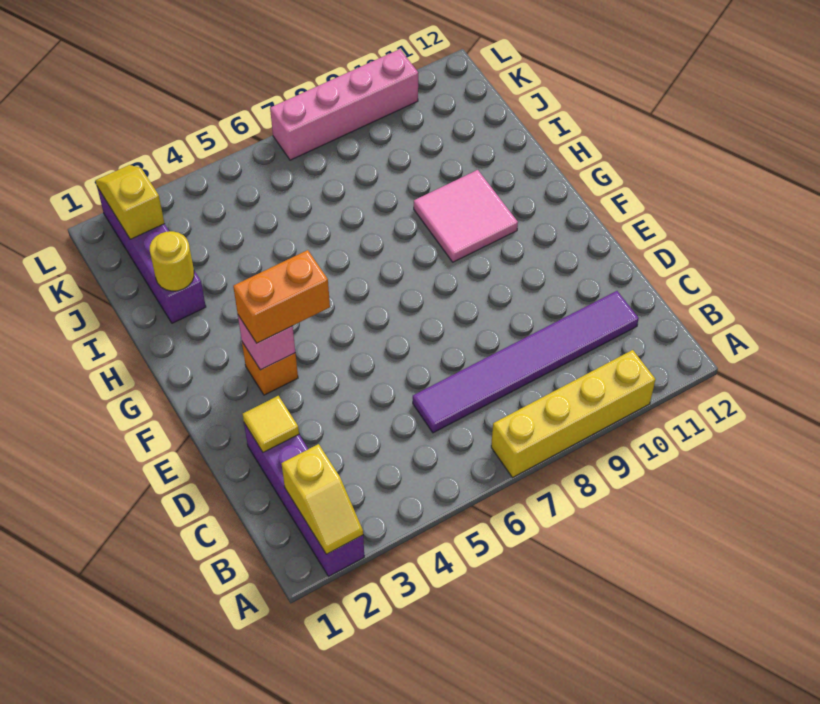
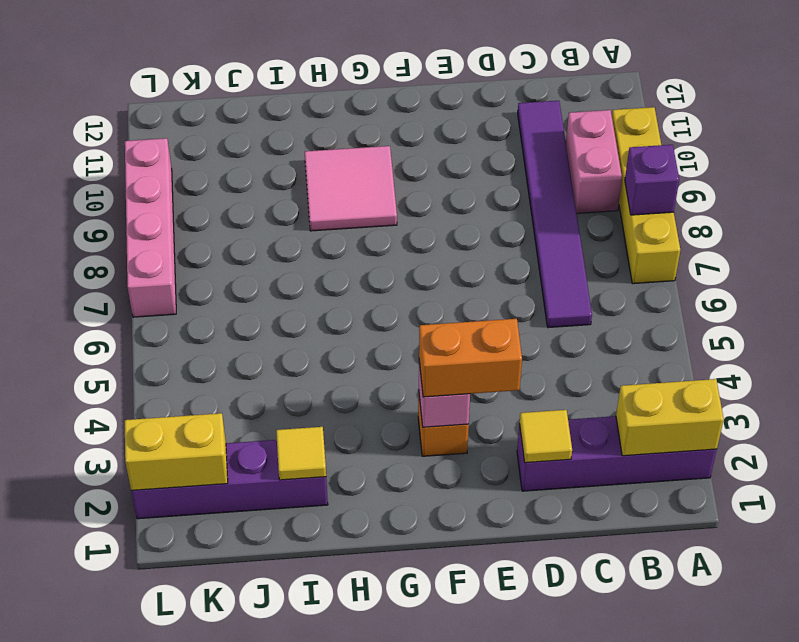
yellow slope A2:B2 level 2 top B -> yellow brick A2:B2 level 2
none -> purple brick A8 level 2
none -> pink brick B9:B10 level 1
orange brick F3:F4 level 3 -> orange brick E3:F3 level 3
yellow round brick I2 level 2 -> yellow tile I2 level 2
yellow slope K2:L2 level 2 top K -> yellow brick K2:L2 level 2

